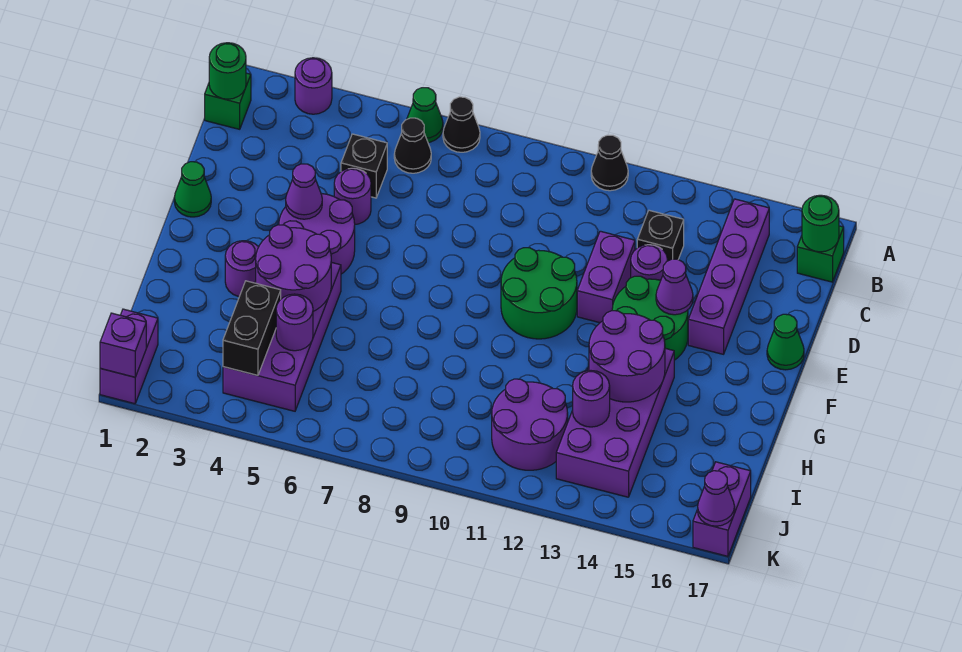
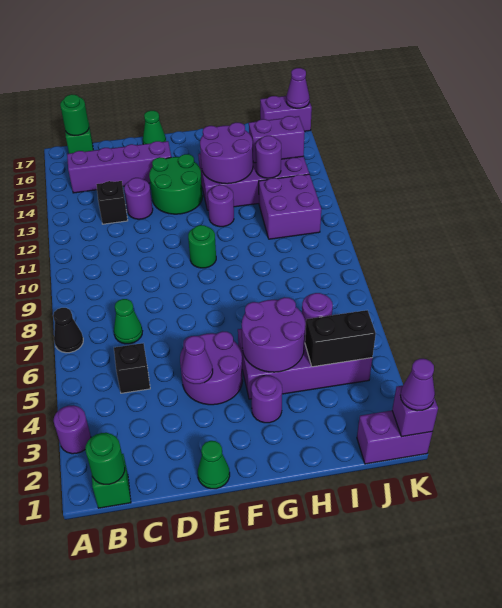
green cone A6 level 1 -> green cone C7 level 1
black cone A11 level 1 -> none
black cone B6 level 1 -> none
purple round brick D5 level 1 -> purple round brick G12 level 1
purple brick D12:E12 level 1 -> purple brick I14:J14 level 2
green round brick E10:F11 level 1 -> green round brick F10 level 1
purple cone E14 level 2 -> purple cone K1 level 3
purple round brick I11:J12 level 1 -> purple brick I11:J12 level 1

